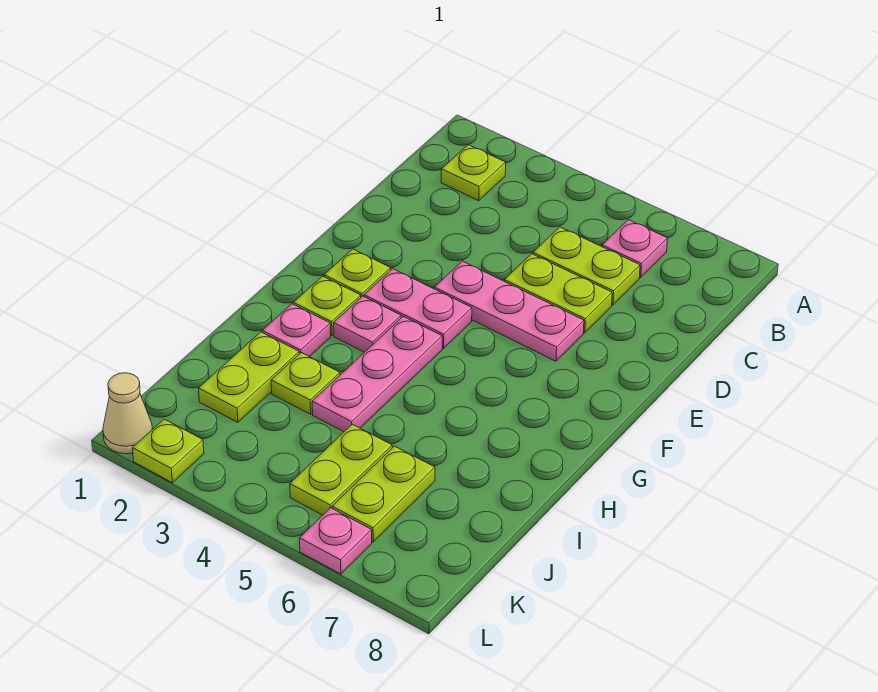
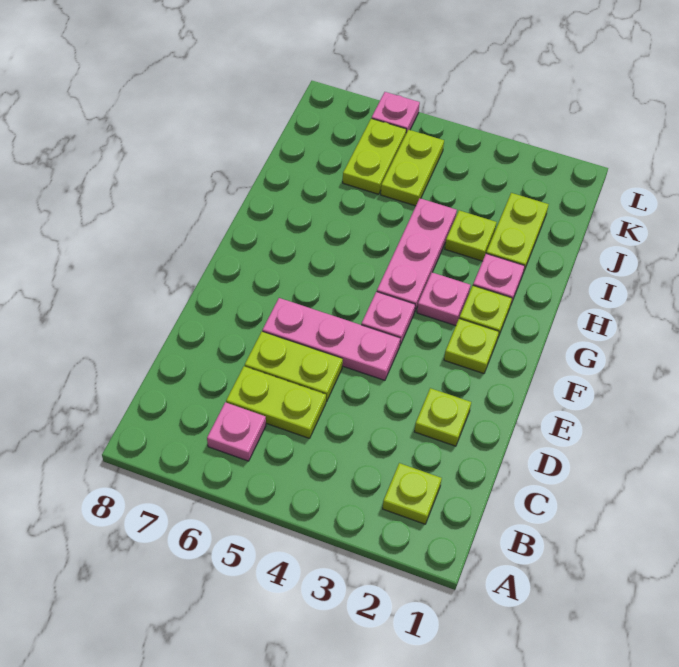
pink plate F3:F4 level 1 -> pink plate F4 level 1
tan cone L1 level 1 -> none
lime plate L2 level 1 -> lime plate D2 level 1

